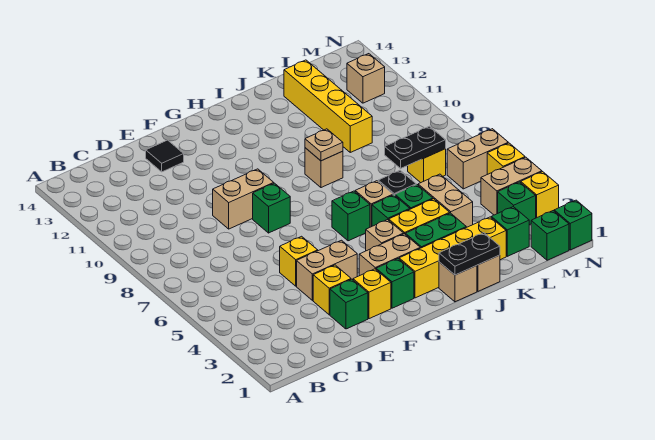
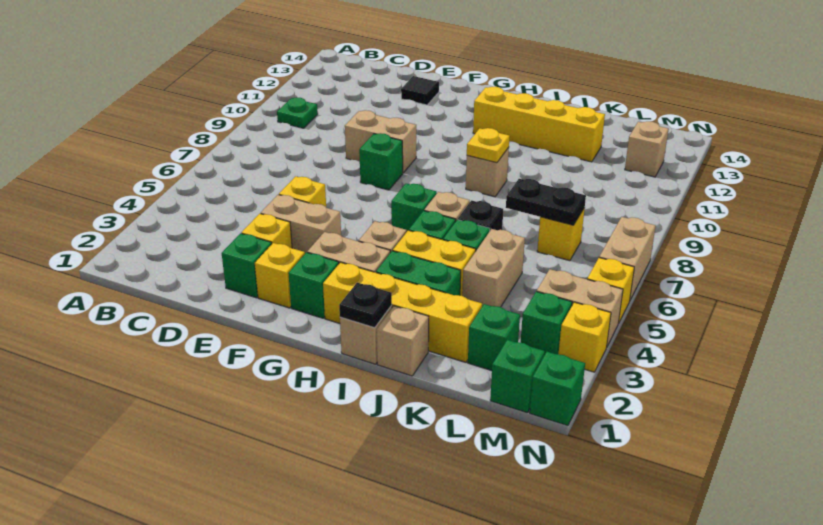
none -> green plate B10 level 1
black plate I1:J1 level 2 -> black plate I1 level 2
tan plate I9 level 2 -> yellow plate I9 level 2
yellow brick K10:K13 level 1 -> yellow brick H12:K12 level 1
tan brick M6:N6 level 1 -> tan brick N6:N7 level 1

